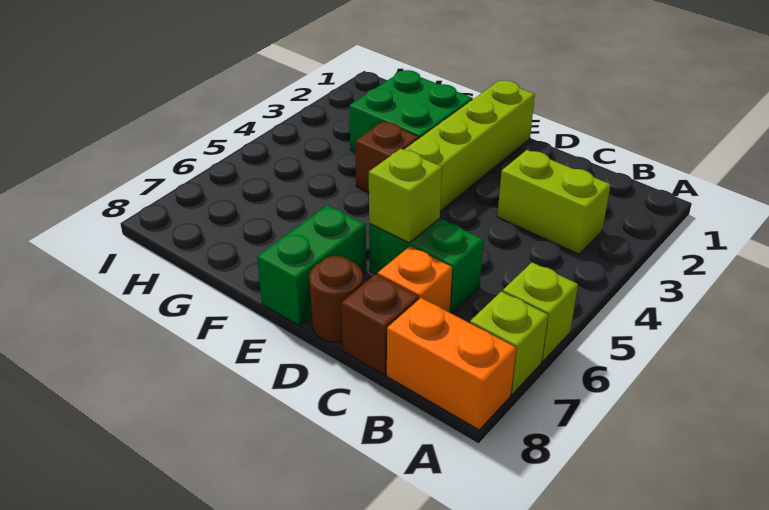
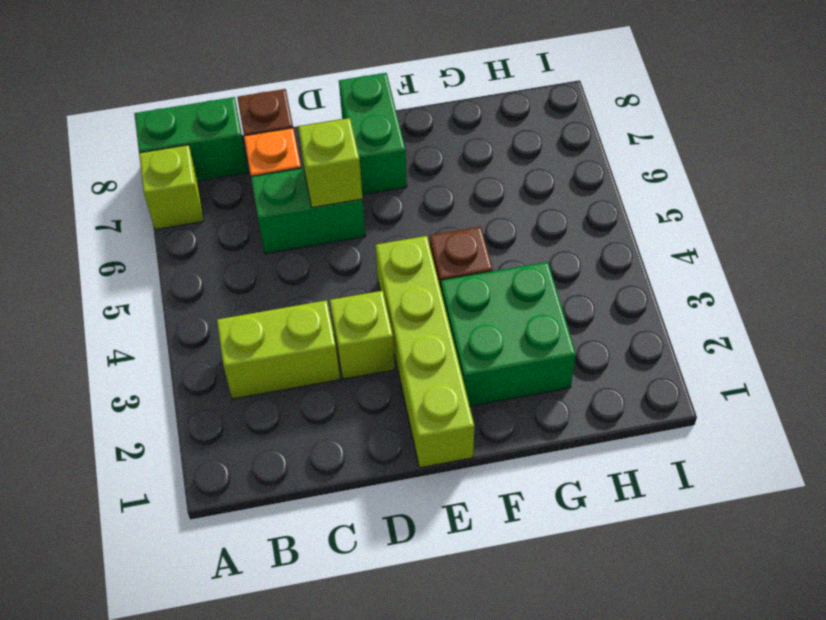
lime brick A6 level 1 -> lime brick D3 level 1
orange brick A8:B8 level 1 -> green brick A8:B8 level 1
brown round brick D8 level 1 -> none

